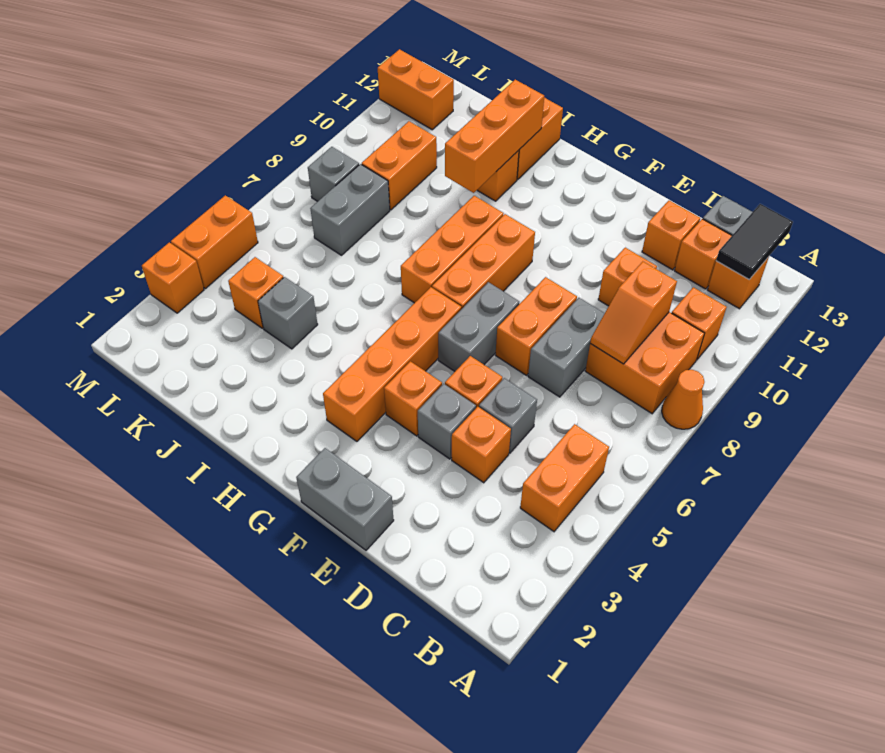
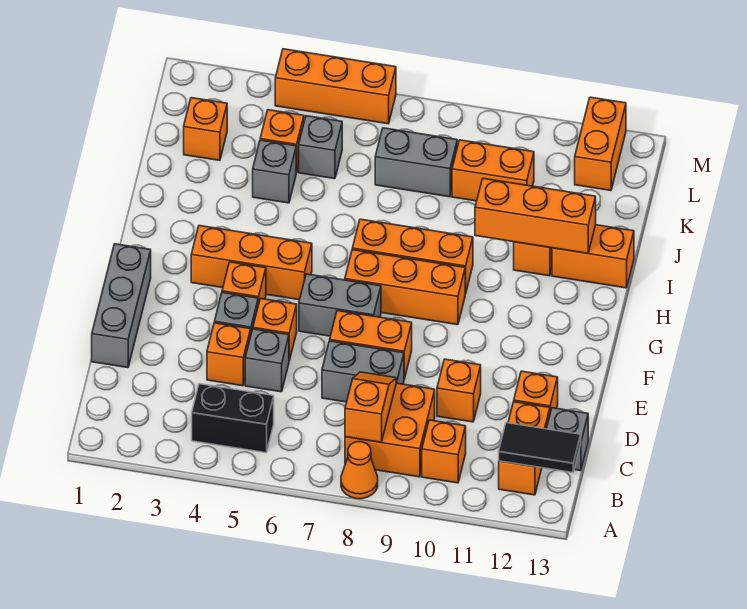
orange brick B4:B5 level 1 -> black brick B4:B5 level 1
orange slope C8:C9 level 2 top 9 -> orange slope B8:C8 level 2 top B
grey brick E1:F1 level 1 -> grey brick D1:F1 level 1
orange brick G3:G6 level 1 -> orange brick G3:G5 level 1
grey brick L8 level 1 -> grey brick K5 level 1
orange brick M3 level 1 -> orange brick K2 level 1
orange brick M4:M5 level 1 -> orange brick M4:M6 level 1

